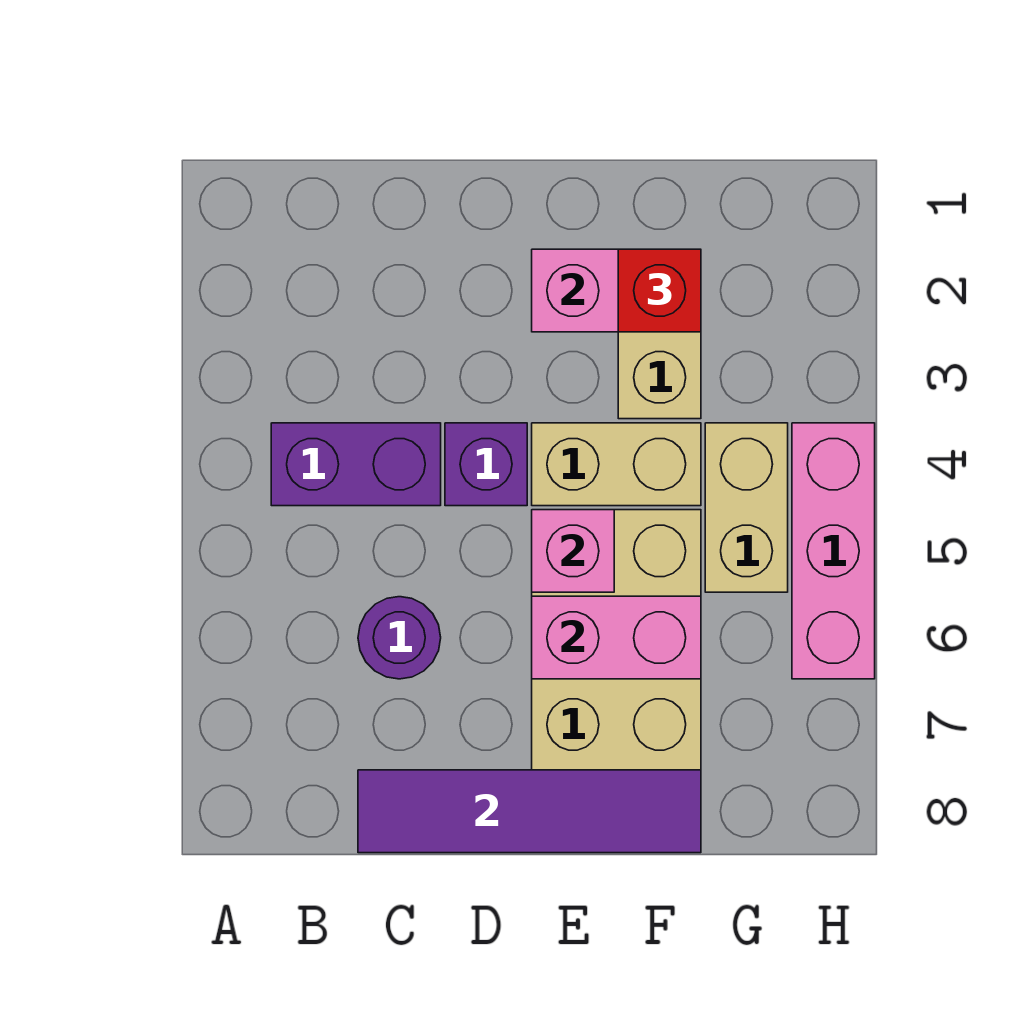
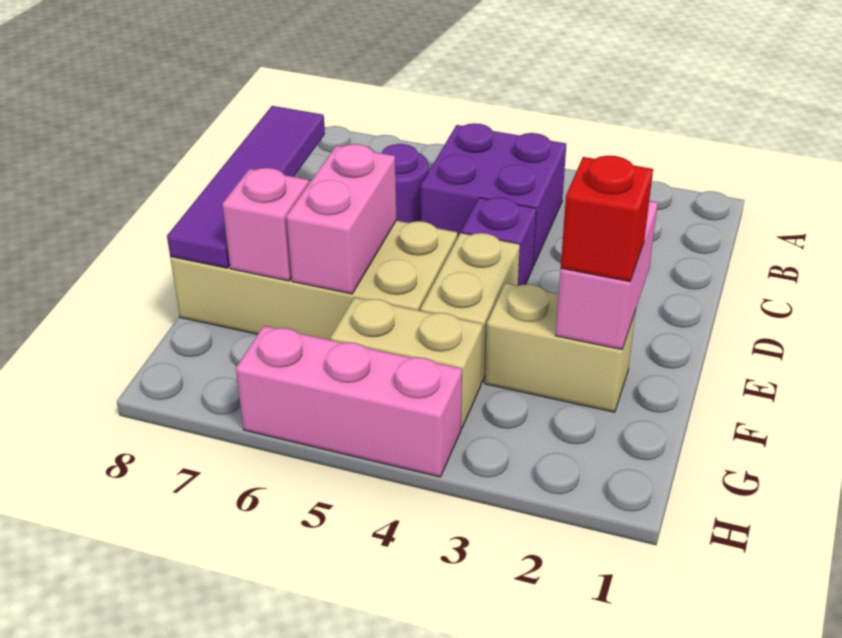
purple brick B4:C4 level 1 -> purple brick B4:C5 level 1
pink brick E5 level 2 -> pink brick F7 level 2

